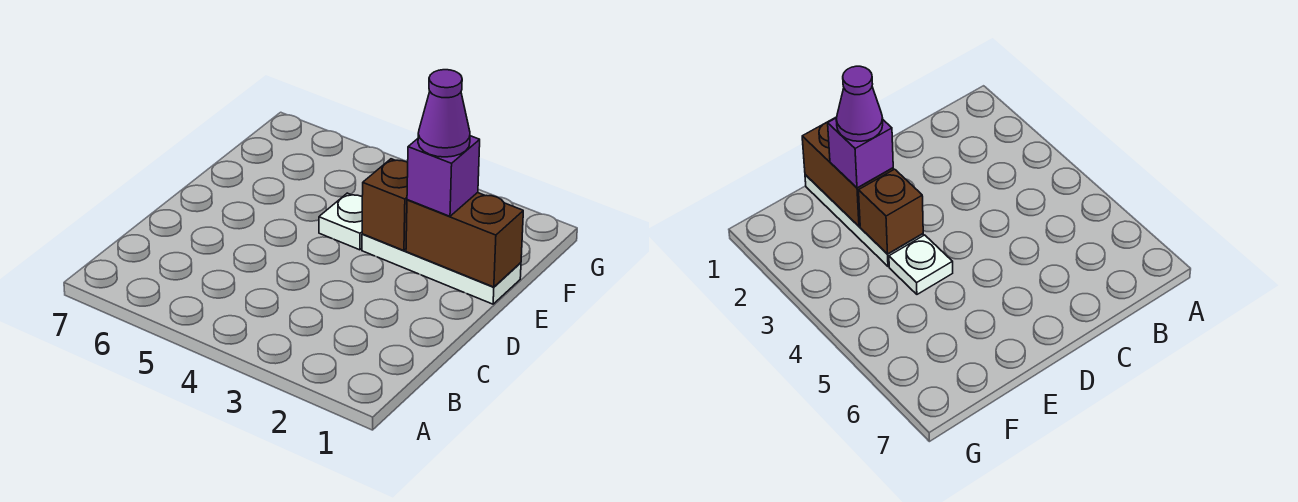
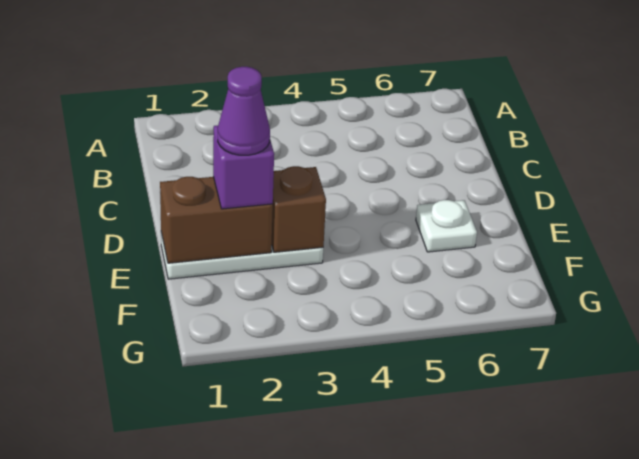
white plate E4 level 1 -> white plate E6 level 1

